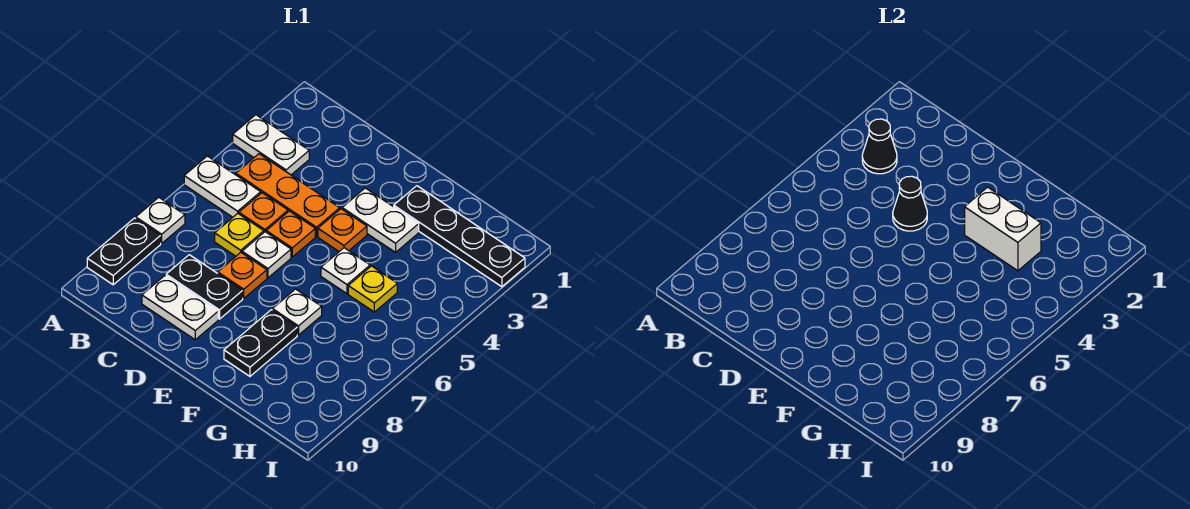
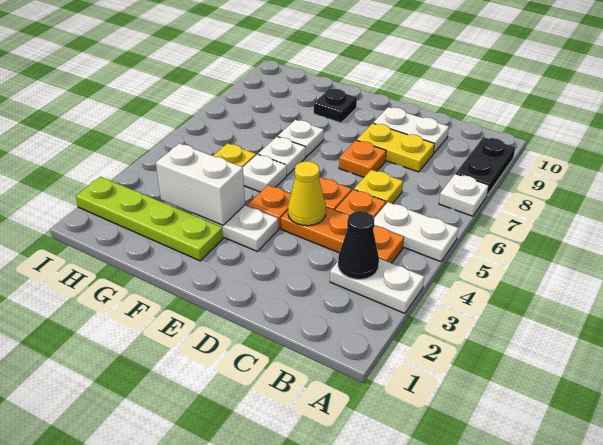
black plate C8:D8 level 1 -> yellow plate C8:D8 level 1
black cone D4 level 2 -> yellow cone D4 level 2
white plate D6 level 1 -> white plate F6 level 1
black plate F2:I2 level 1 -> lime plate F2:I2 level 1
black plate F8:F9 level 1 -> black plate F9 level 1

